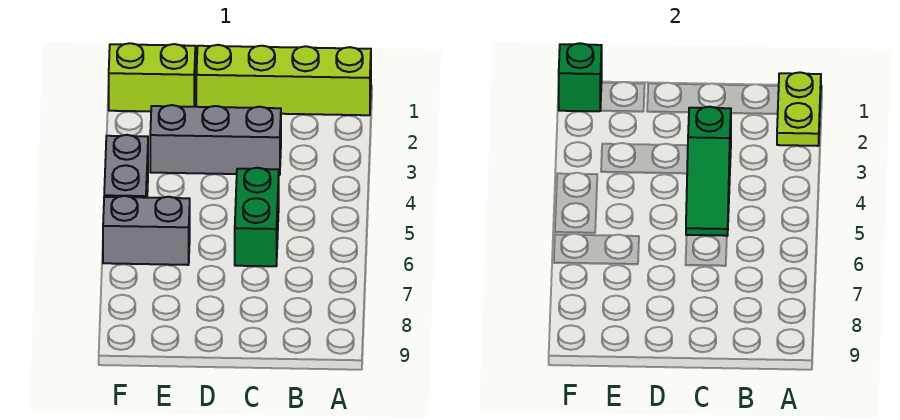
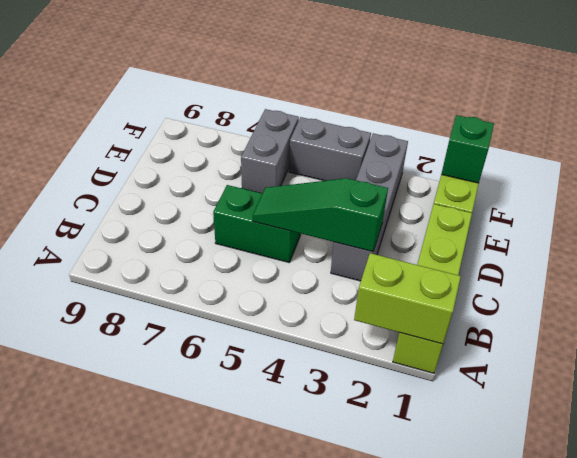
lime plate A1:A2 level 2 -> lime brick A1:A2 level 2
grey brick C3:E3 level 1 -> grey brick C3:F3 level 1

